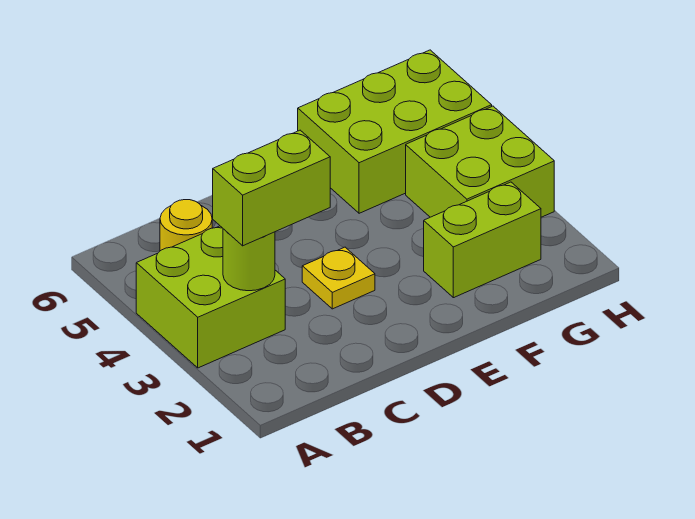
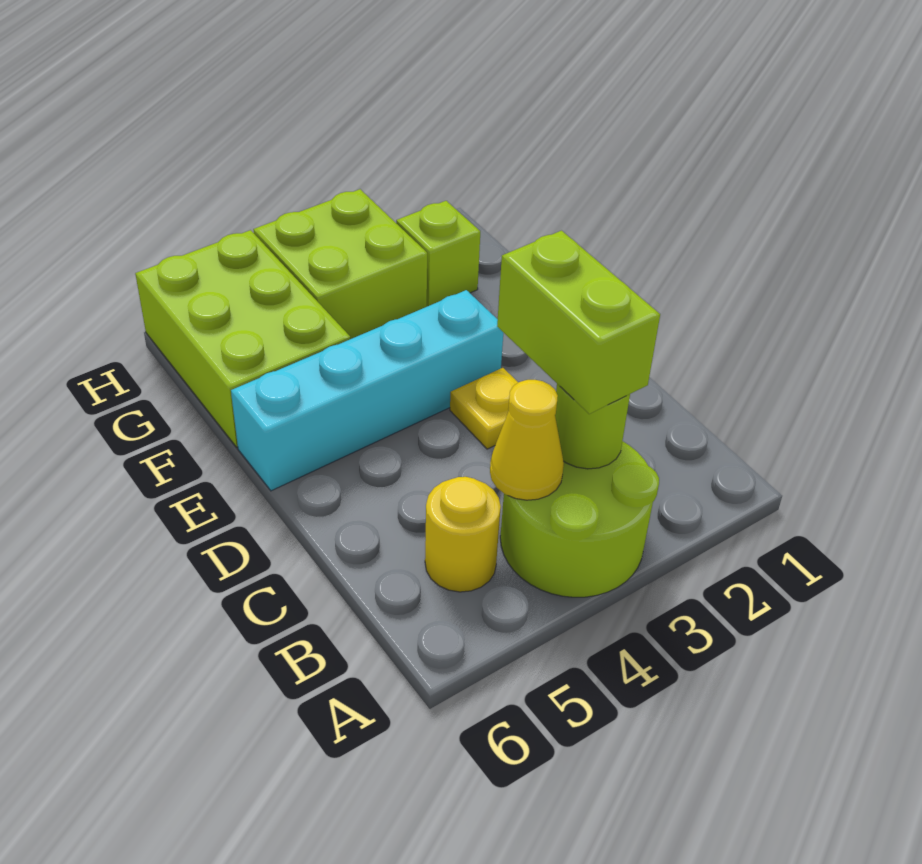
lime brick A3:B4 level 1 -> lime round brick A3:B4 level 1
none -> yellow cone B4 level 2
none -> cyan brick E3:E6 level 1
lime brick F2:G2 level 1 -> lime brick G2 level 1

